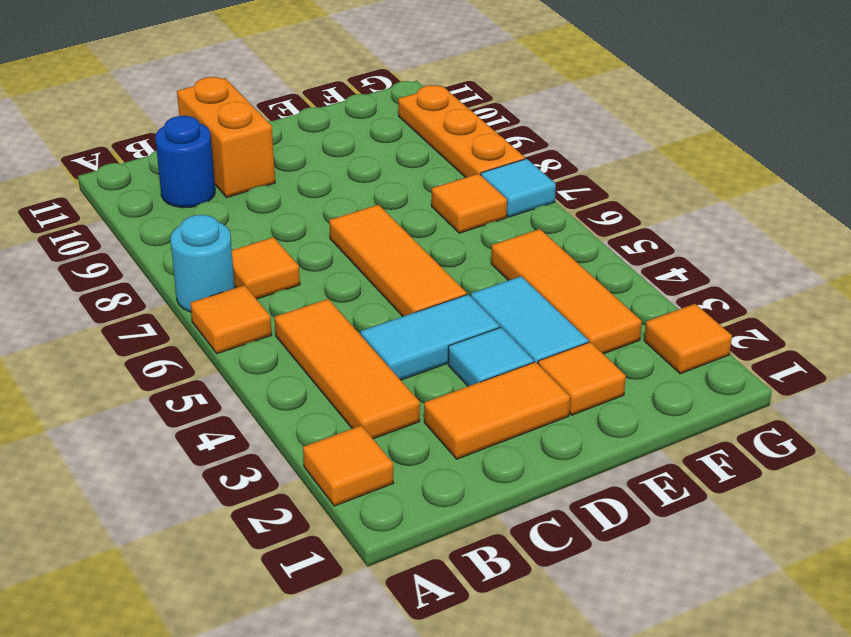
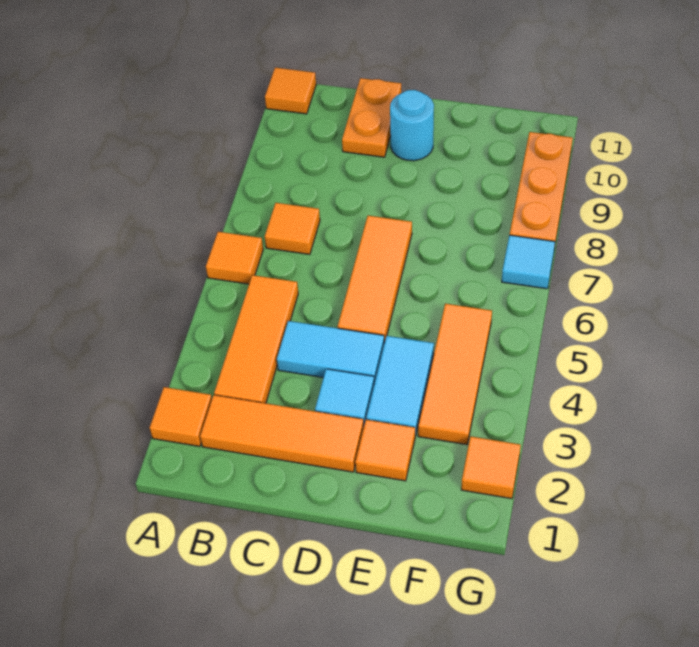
cyan round brick A7 level 1 -> cyan round brick D10 level 1
blue round brick B10 level 1 -> none
orange tile C2:D2 level 1 -> orange tile B2:D2 level 1
orange brick C10:C11 level 1 -> orange plate C10:C11 level 1
orange tile F7 level 1 -> orange tile A11 level 1

